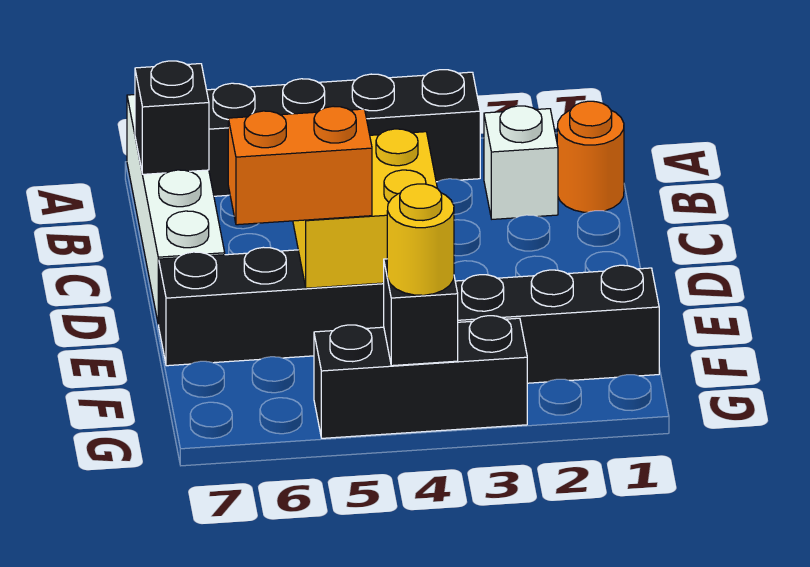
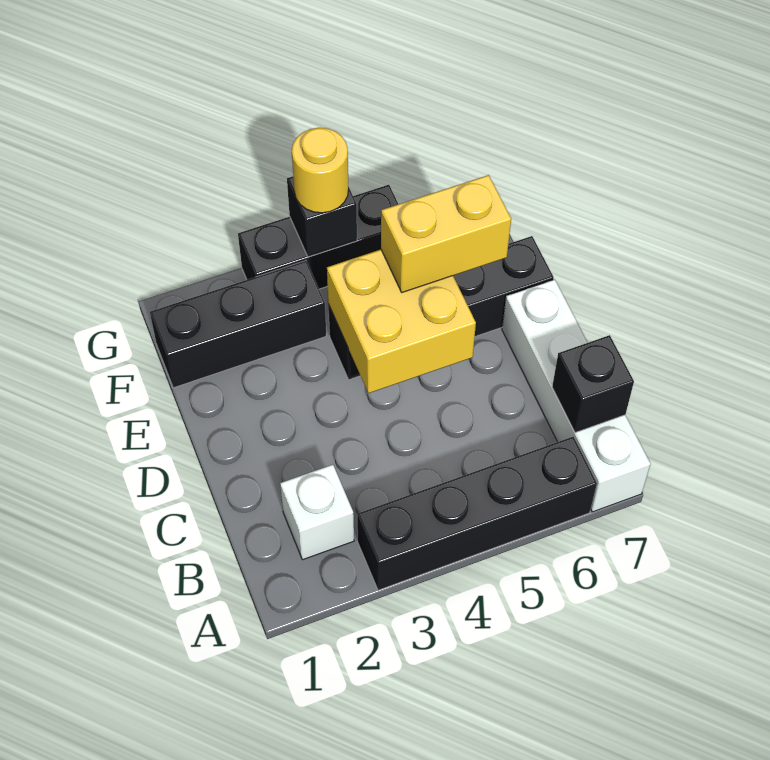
orange round brick B1 level 1 -> none
orange brick E5:E6 level 3 -> yellow brick E5:E6 level 3

